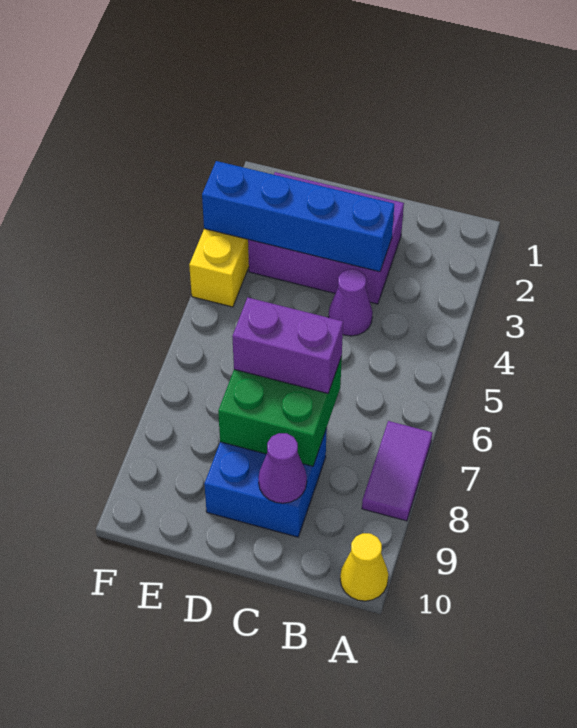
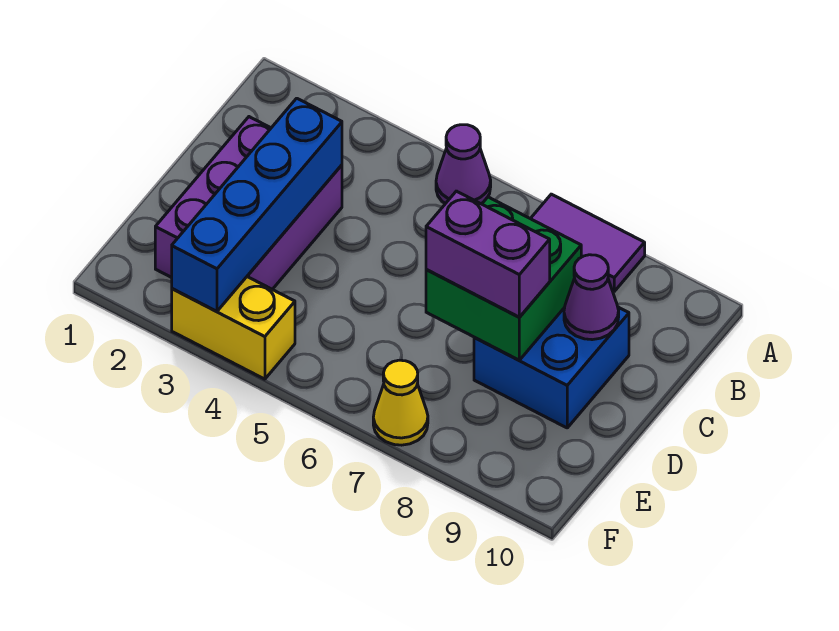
yellow cone A10 level 1 -> yellow cone F7 level 1
purple cone C4 level 1 -> purple cone A5 level 1
purple brick C7:D7 level 3 -> purple brick D7:D8 level 3

